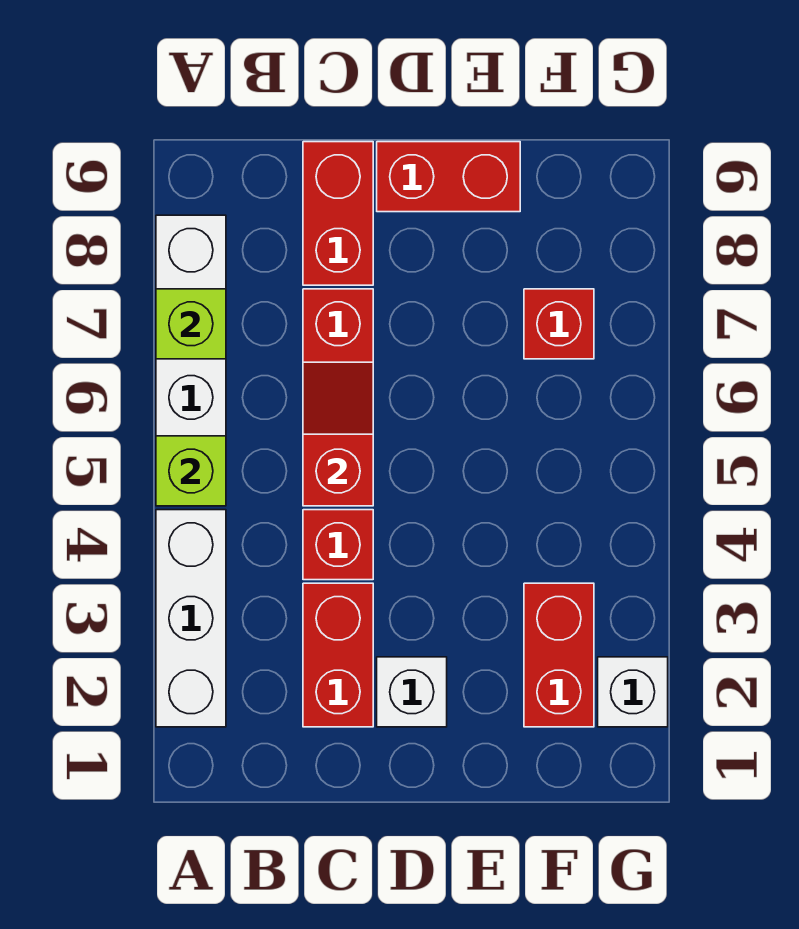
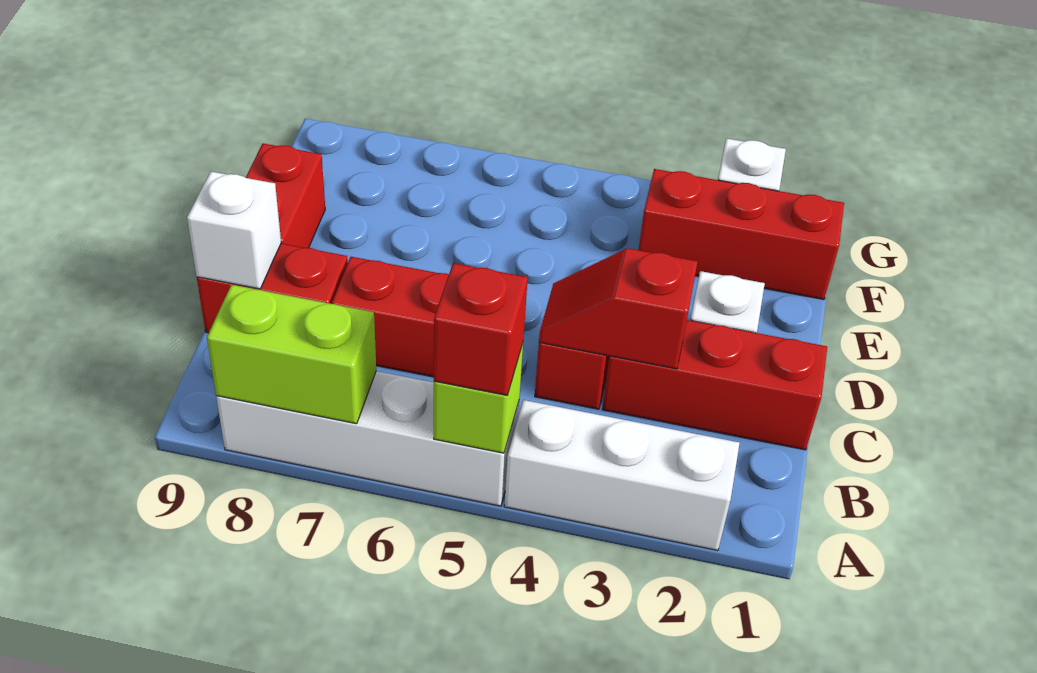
lime brick A7 level 2 -> lime brick A7:A8 level 2
red brick C2:C3 level 1 -> red brick C1:C3 level 1
red slope C5:C6 level 2 top 5 -> red slope C3:C4 level 2 top 3
none -> white brick C9 level 2
red brick F2:F3 level 1 -> red brick F1:F3 level 1
red brick F7 level 1 -> red brick A5 level 3

